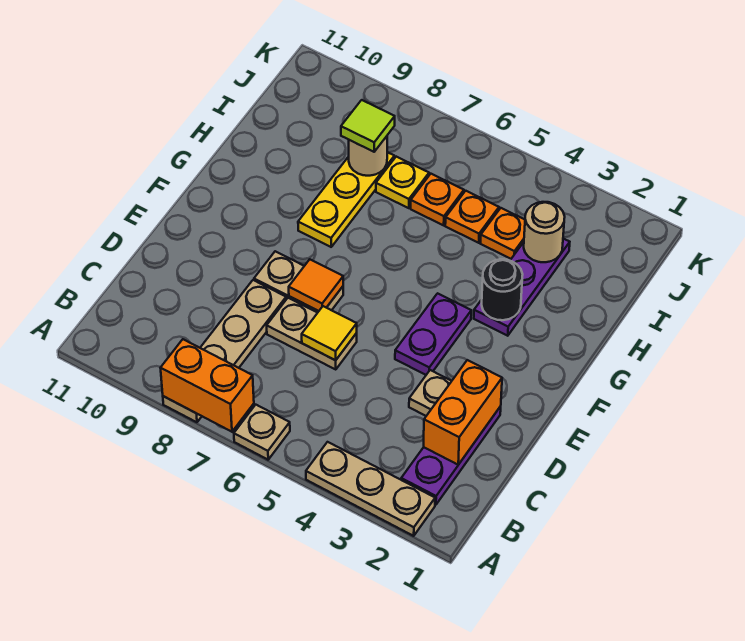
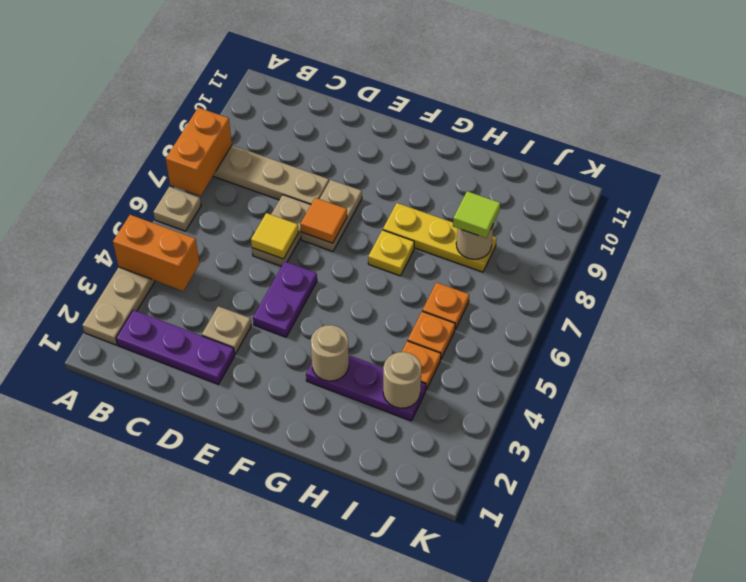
orange brick C2:D2 level 2 -> orange brick A4:B4 level 2
purple plate E4:F4 level 1 -> purple plate E4:E5 level 1
black round brick G3 level 2 -> tan round brick G3 level 2
yellow plate I7 level 1 -> yellow plate G7 level 1

